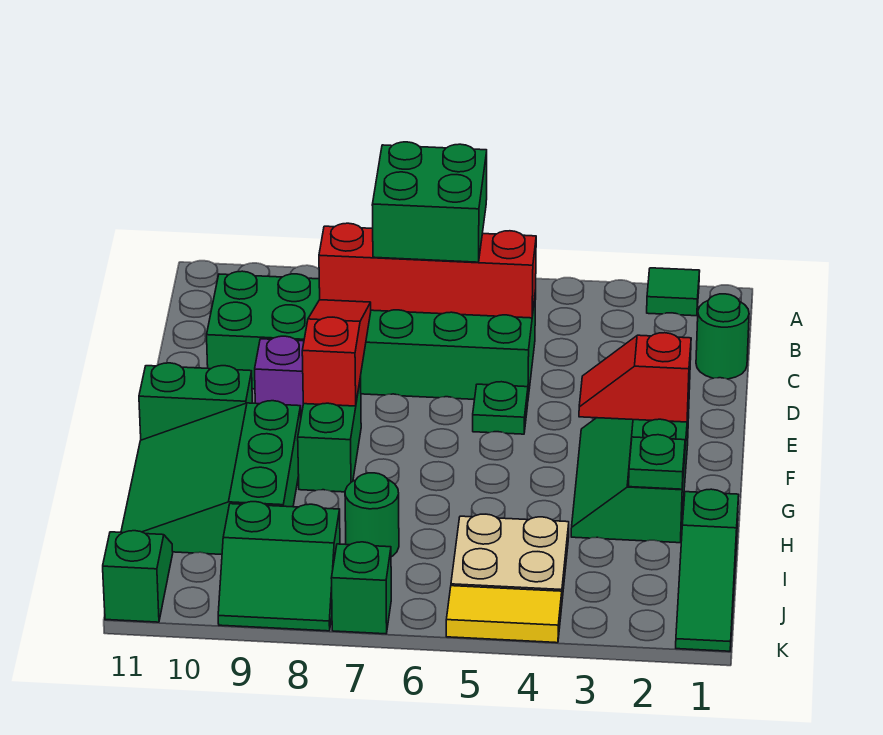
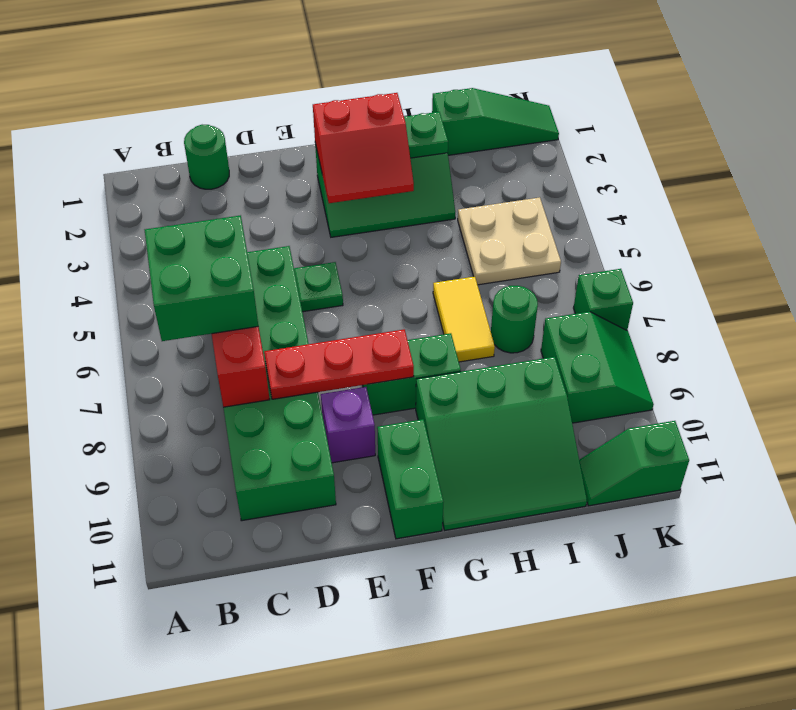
green tile A2 level 1 -> none
red slope D8:F8 level 2 top F -> red plate D8:F8 level 2
red slope F2:F3 level 2 top 2 -> red slope F2:G3 level 2 top 2
yellow tile K4:K5 level 1 -> yellow tile H6:H7 level 1

